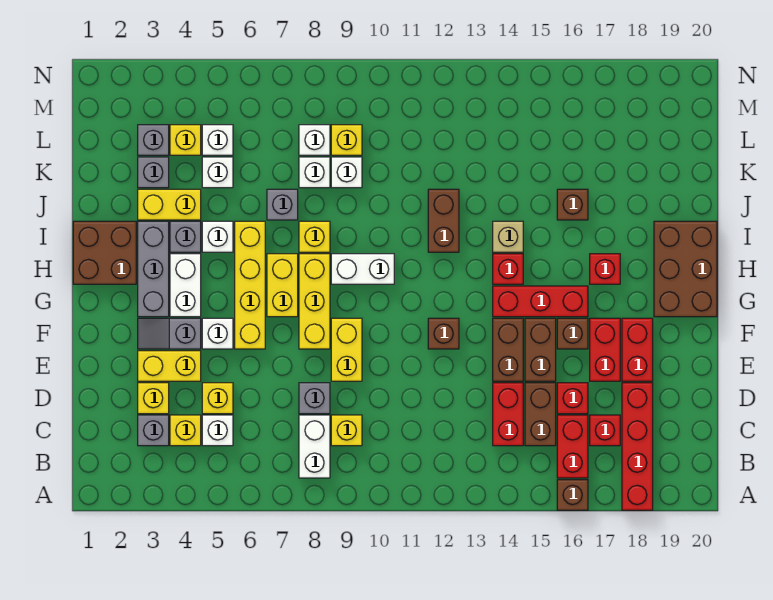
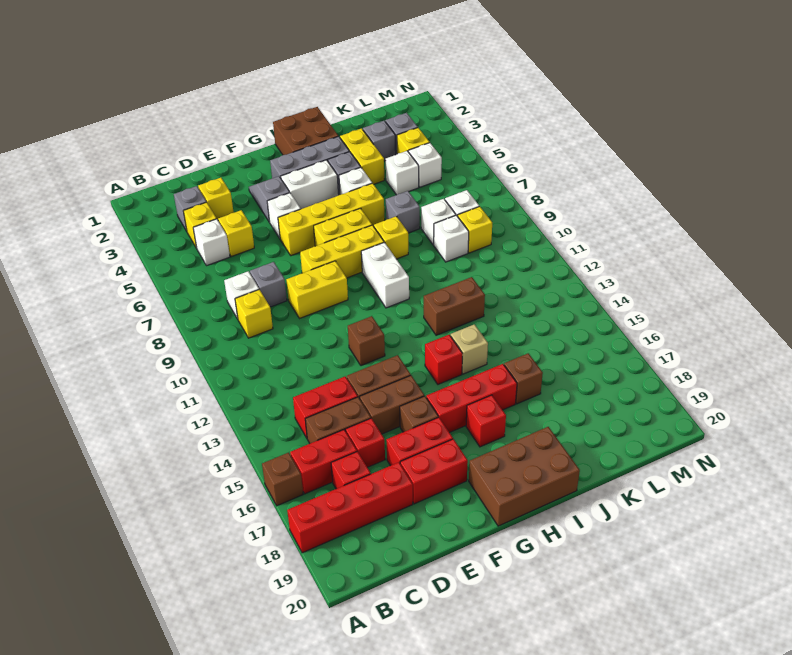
white brick B8:C8 level 1 -> white brick C8 level 1
yellow brick E3:E4 level 1 -> none
red brick G14:G16 level 1 -> red brick G16:I16 level 1

